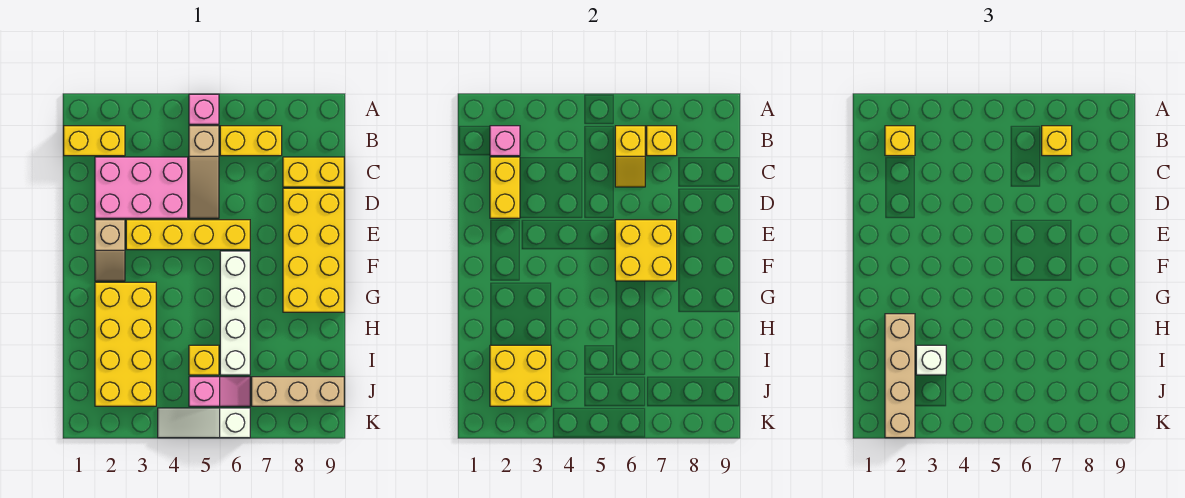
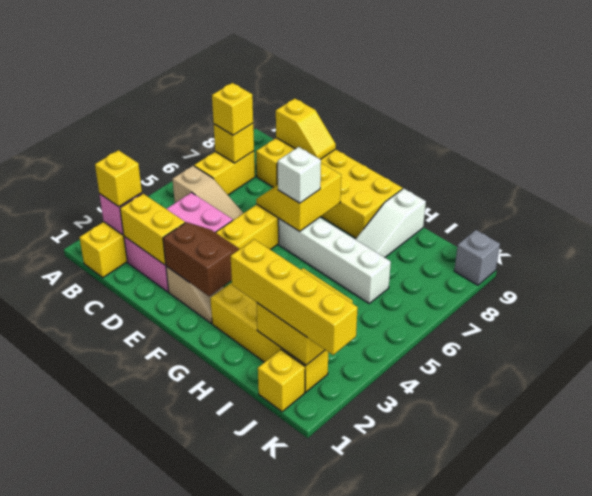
pink brick A5 level 1 -> none
yellow slope B6:C6 level 2 top B -> yellow slope C9:D9 level 2 top C
none -> brown slope E2:F3 level 2 top 2
yellow brick E6:F7 level 2 -> yellow slope E6:F7 level 2 top F
yellow brick G2:J3 level 1 -> yellow brick G2:J2 level 1
tan brick H2:K2 level 3 -> yellow brick H2:K2 level 3
white brick I3 level 3 -> white brick F6 level 3
yellow brick I5 level 1 -> yellow brick J1 level 1
pink slope J5:J6 level 1 top 5 -> none
tan brick J7:J9 level 1 -> none
white slope K4:K6 level 1 top 6 -> white slope H7:H9 level 1 top 9
none -> grey brick K9 level 1

